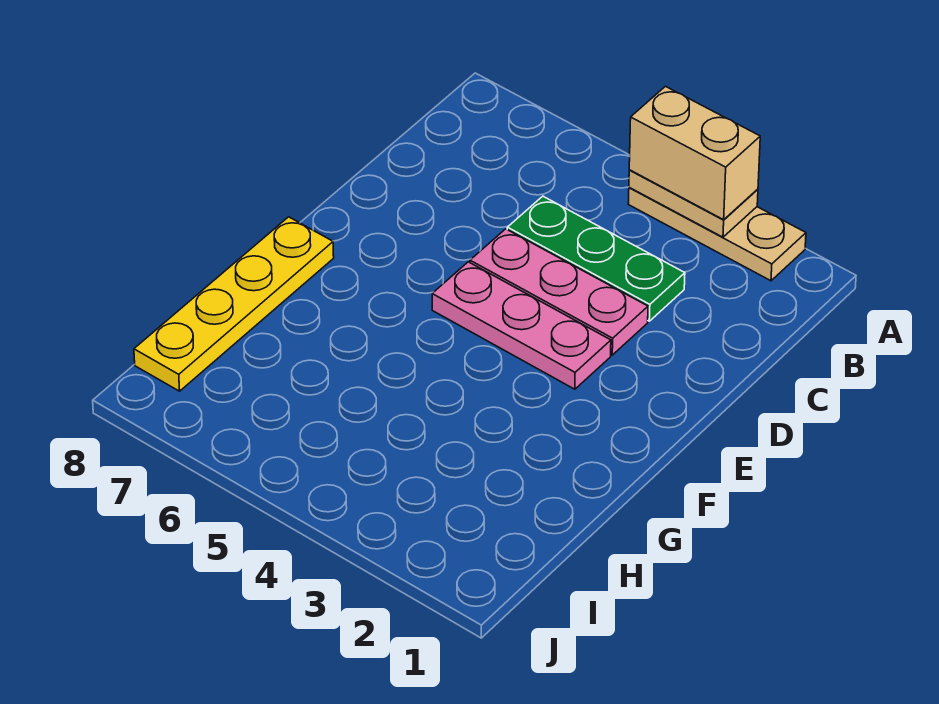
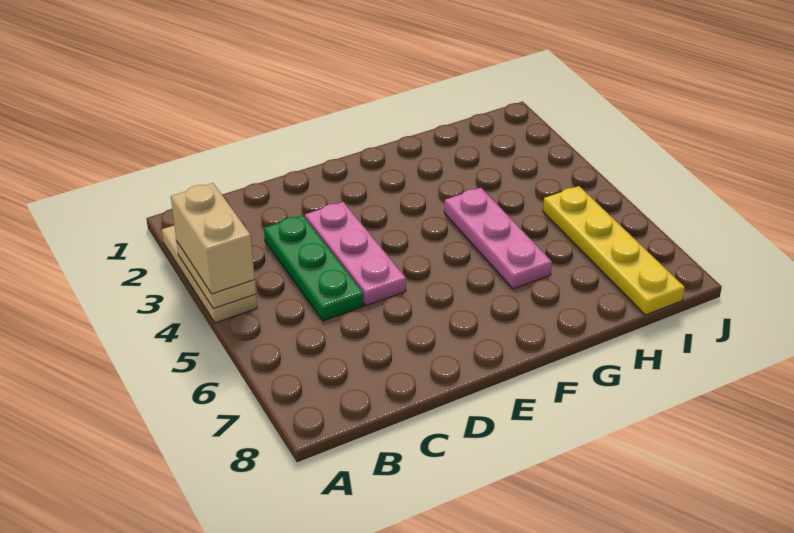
pink plate E3:E5 level 1 -> pink plate G4:G6 level 1
yellow plate F8:I8 level 1 -> yellow plate I5:I8 level 1

